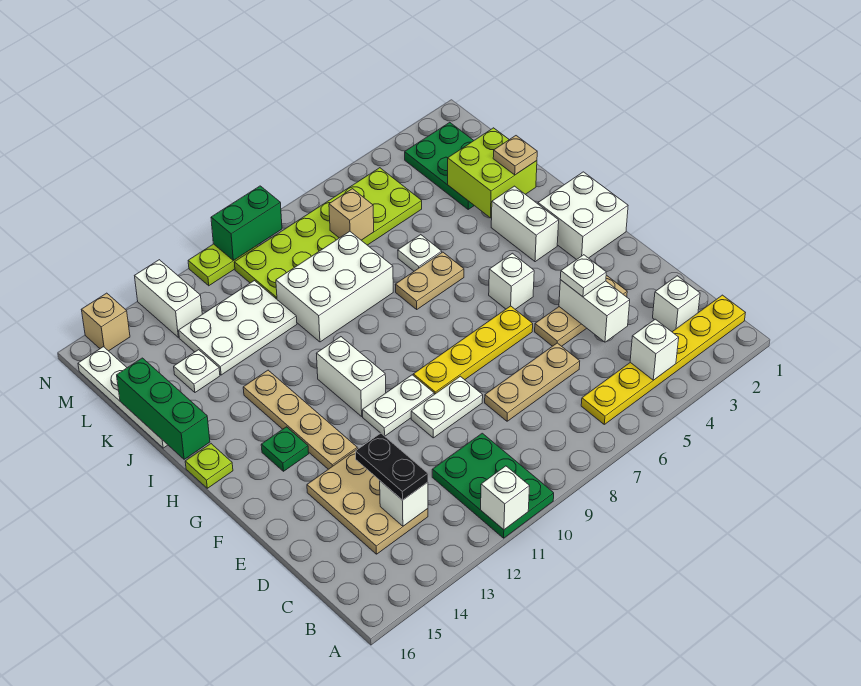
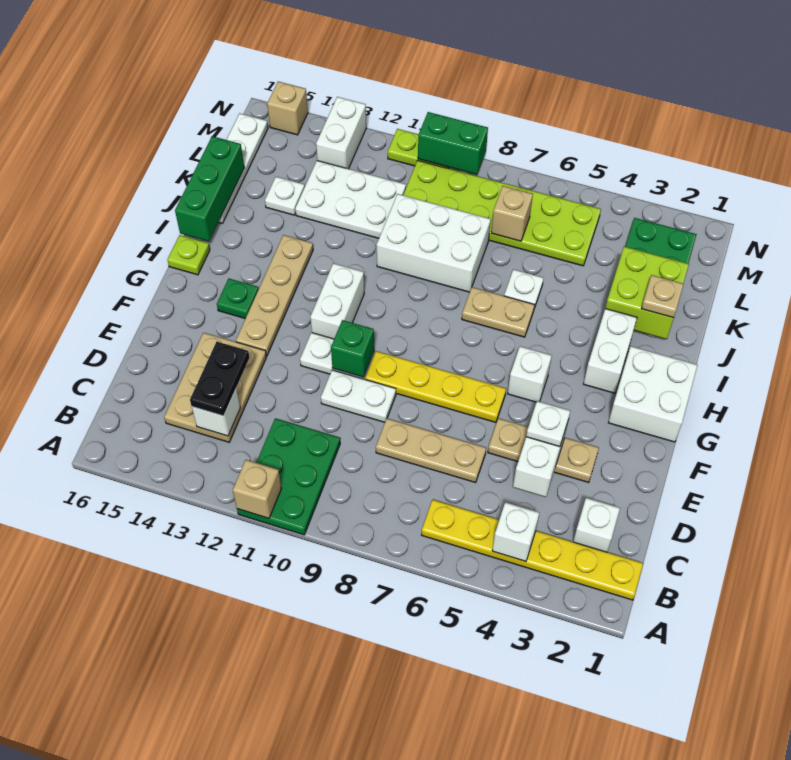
white brick A11 level 2 -> tan brick A11 level 2
none -> green brick F10 level 2

